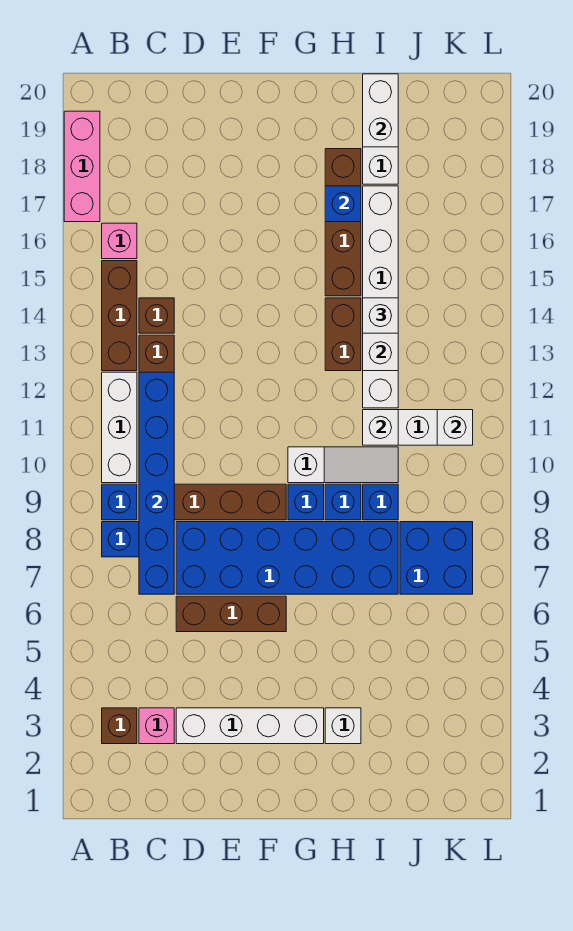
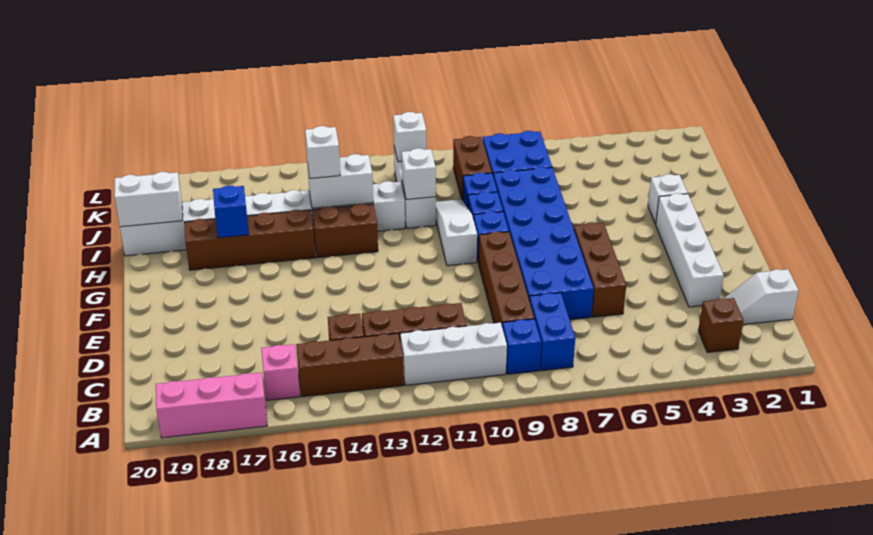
none -> white slope C1:C2 level 1 top 1
pink brick C3 level 1 -> none
blue brick C7:C12 level 2 -> none
none -> brown brick J9:K9 level 1

